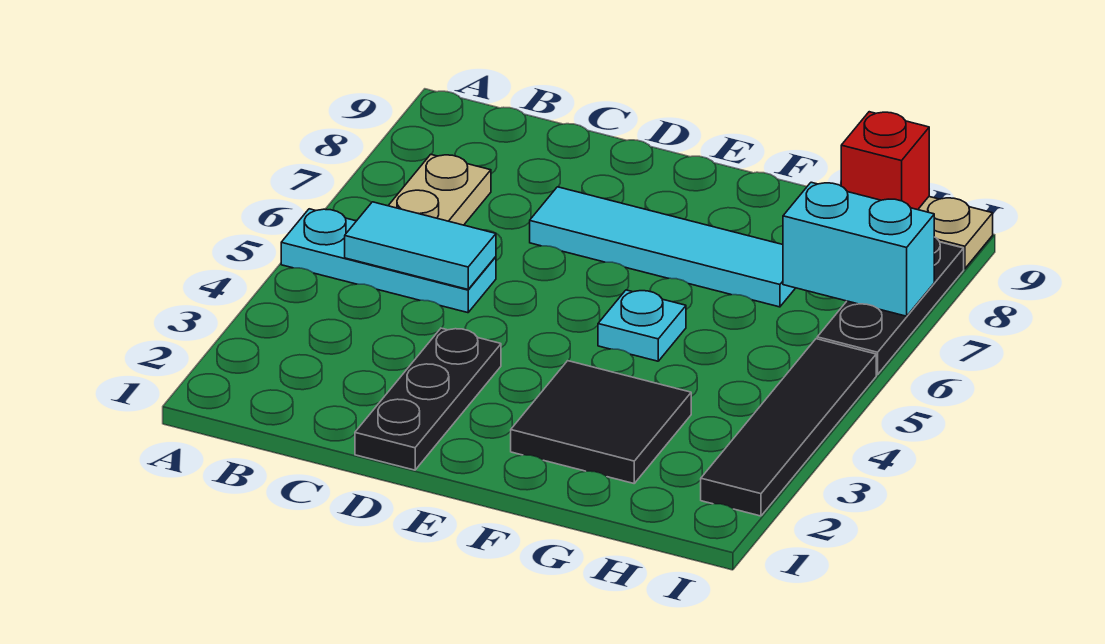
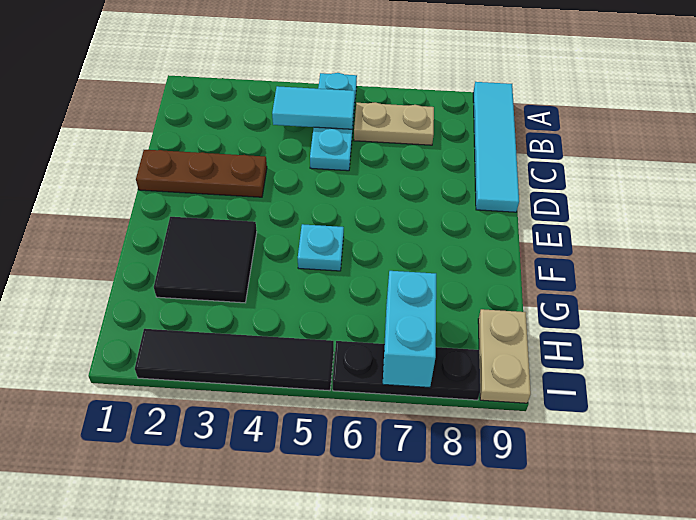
cyan tile B5:C5 level 2 -> cyan tile B4:B5 level 2
black plate D1:D3 level 1 -> brown plate D1:D3 level 1
cyan tile D7:G7 level 1 -> cyan tile A9:D9 level 1
red brick H9 level 2 -> none

